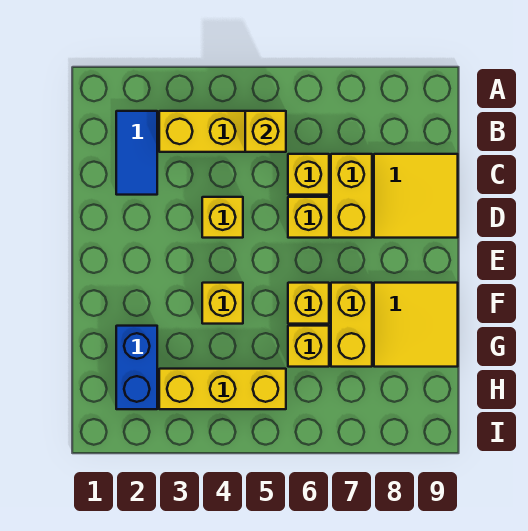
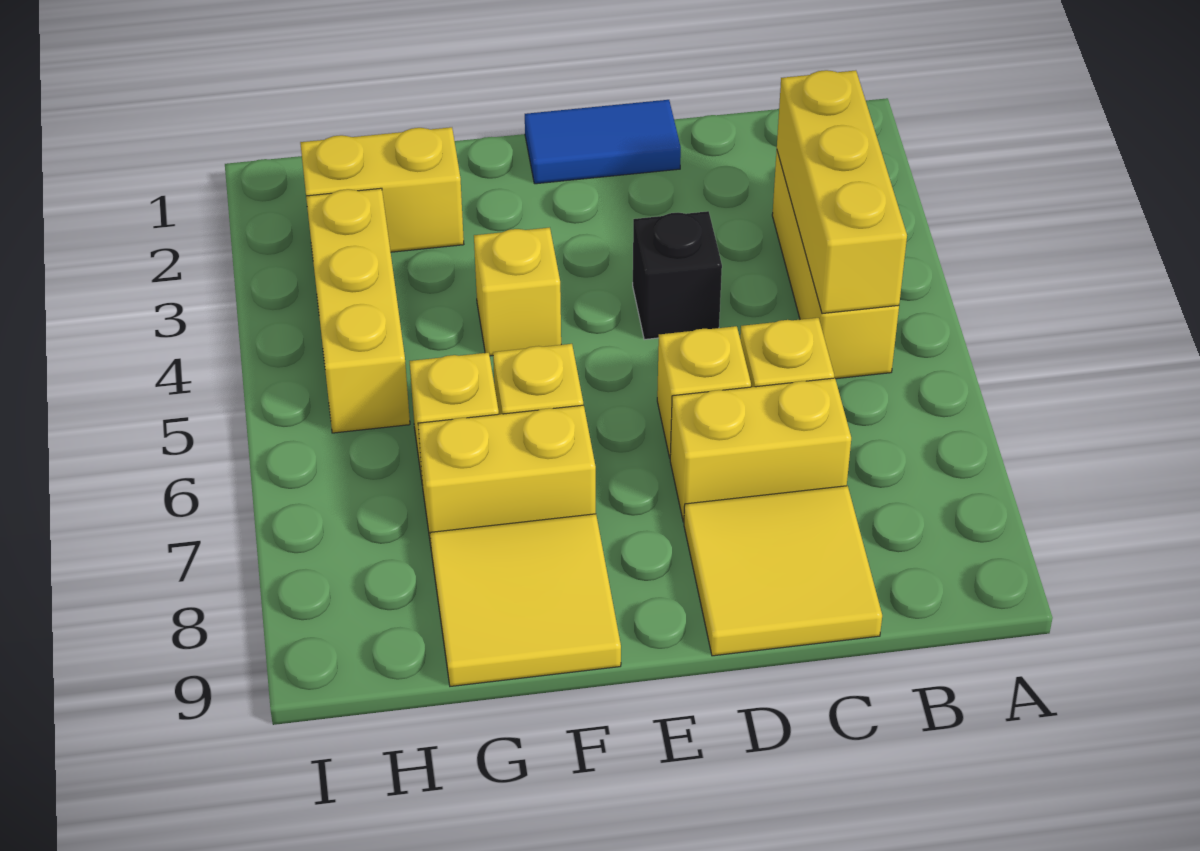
blue tile B2:C2 level 1 -> blue tile D1:E1 level 1
yellow brick B5 level 2 -> yellow brick B3:B5 level 2
yellow brick D4 level 1 -> black brick D4 level 1
blue brick G2:H2 level 1 -> yellow brick G2:H2 level 1

